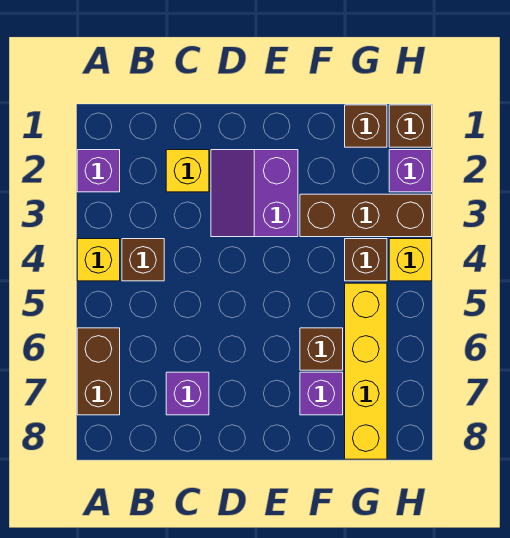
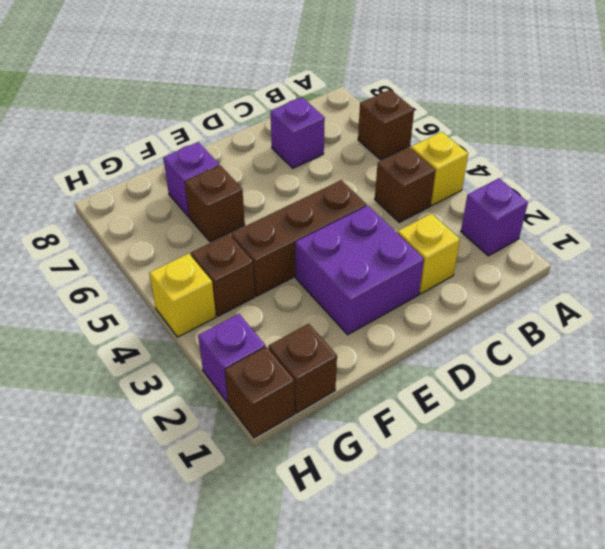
brown brick A6:A7 level 1 -> brown brick A6 level 1
purple slope D2:E3 level 1 top E -> purple brick D2:E3 level 1
brown brick F3:H3 level 1 -> brown brick D4:F4 level 1
yellow brick G5:G8 level 1 -> none

